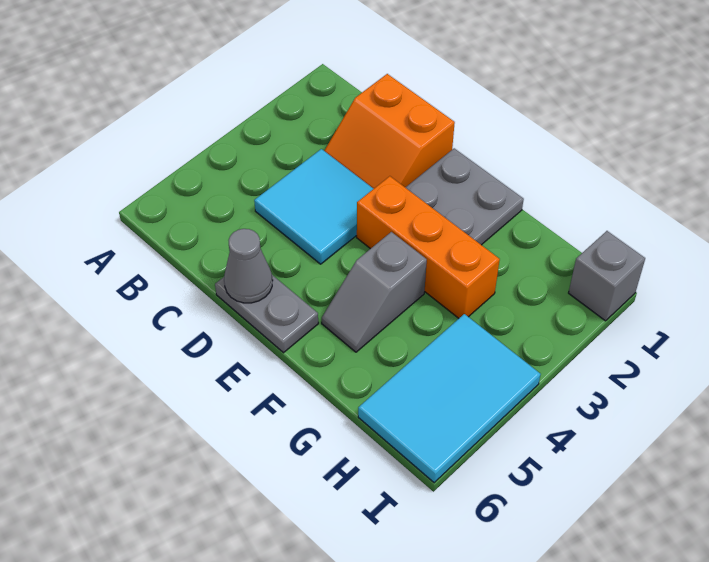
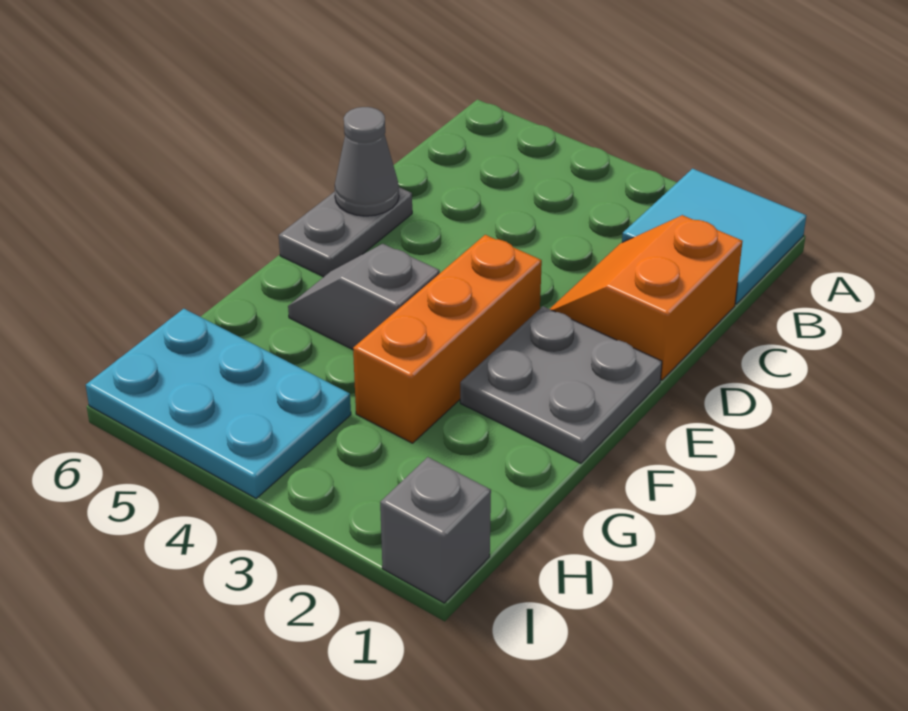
cyan tile C3:D4 level 1 -> cyan tile A1:B2 level 1
cyan tile H4:I6 level 1 -> cyan plate H4:I6 level 1

